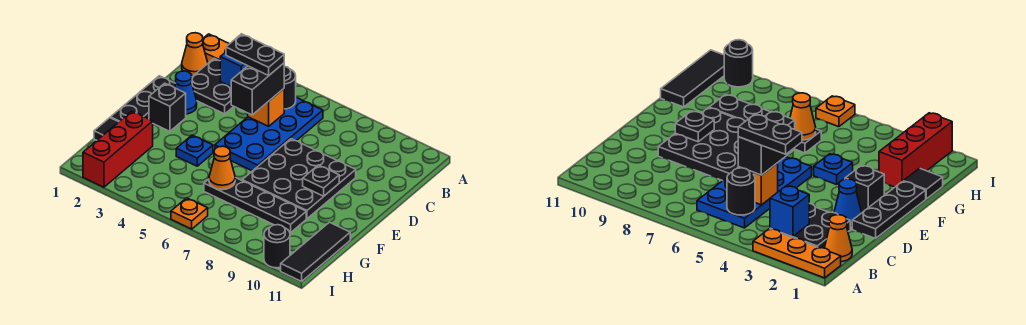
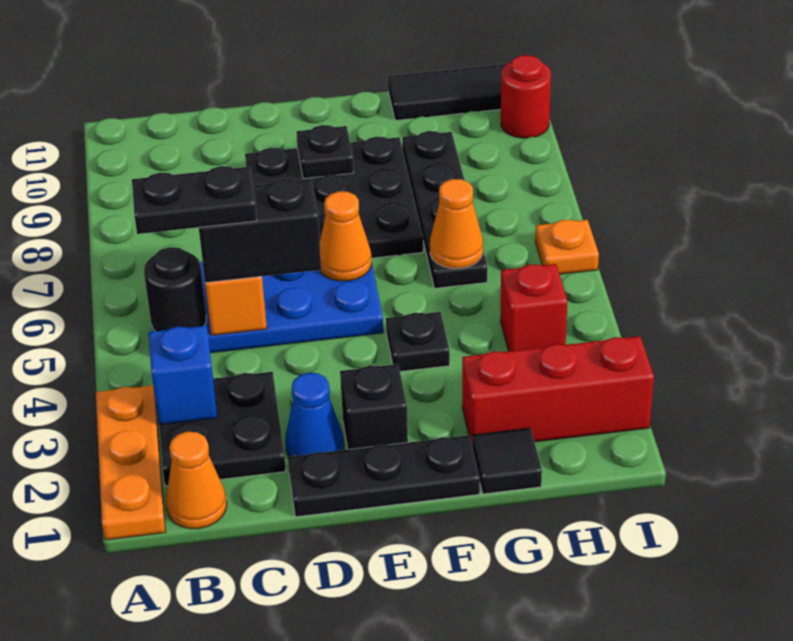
black plate C4:C5 level 4 -> black plate B5:C5 level 4
none -> orange cone E6 level 2
blue plate F4 level 1 -> black plate F4 level 1
none -> red brick H4 level 1
black round brick I10 level 1 -> red round brick I10 level 1

